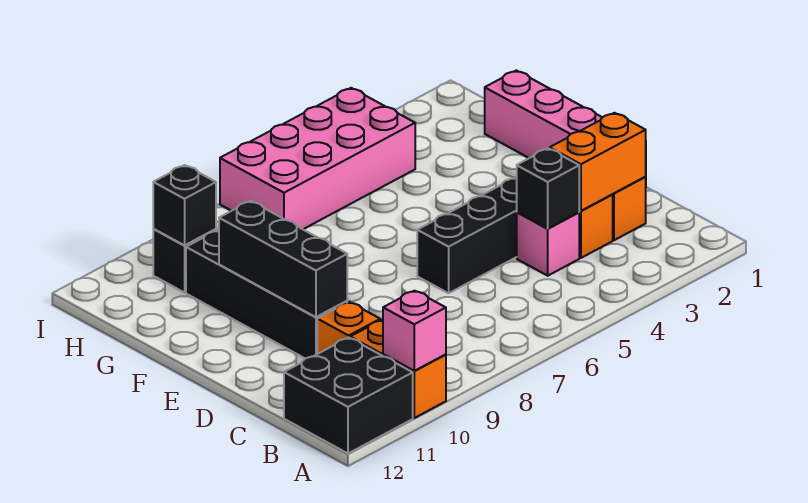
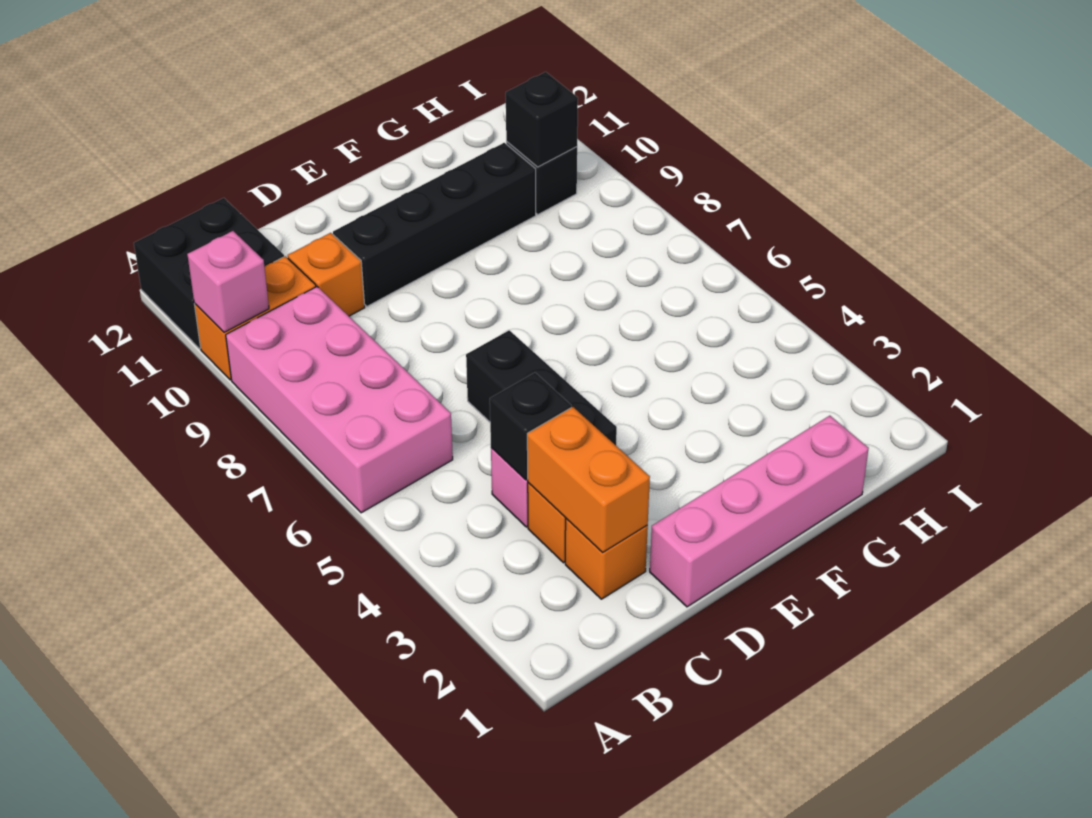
black brick D10:F10 level 2 -> none
pink brick H4:I7 level 1 -> pink brick A6:B9 level 1

